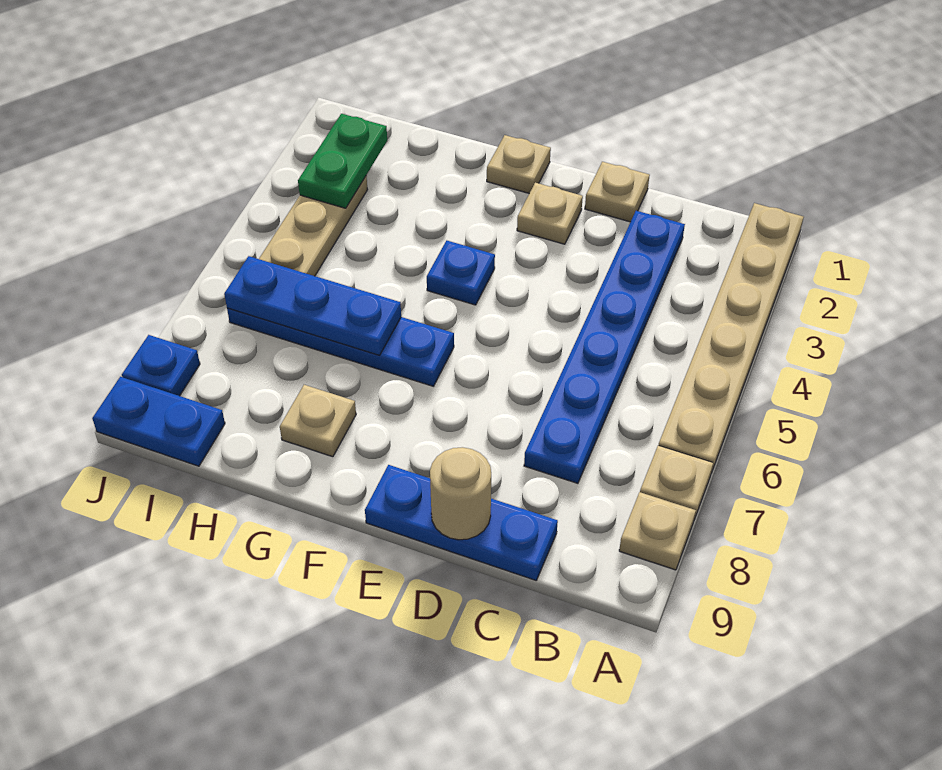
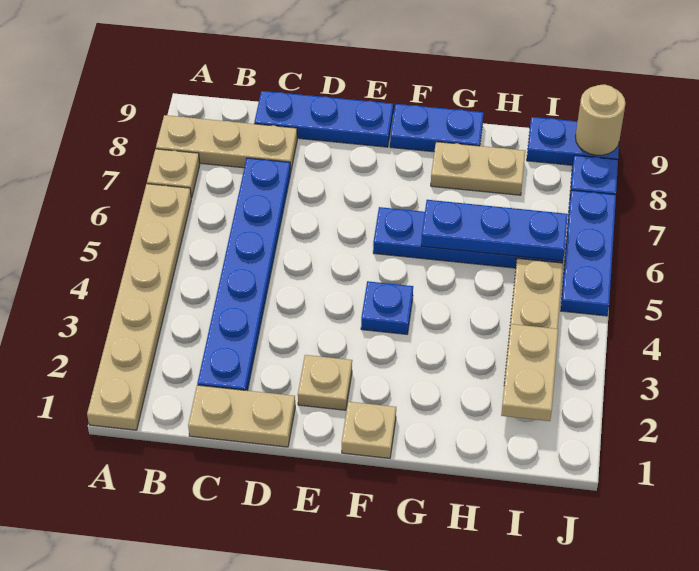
tan plate A8 level 1 -> tan plate A8:C8 level 1
tan plate D1 level 1 -> tan plate C1:D1 level 1
tan round brick D9 level 2 -> tan round brick J9 level 2
none -> blue plate F9:G9 level 1
tan plate G8 level 1 -> tan plate G8:H8 level 1
green plate I2:I3 level 2 -> tan plate I2:I3 level 2
none -> blue plate J5:J7 level 1

